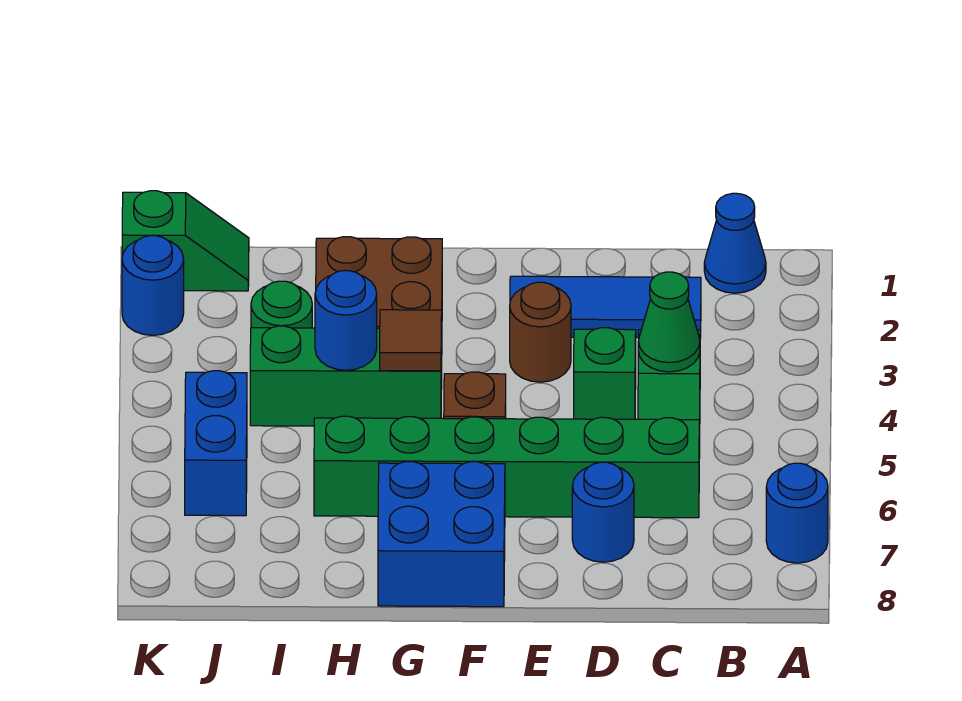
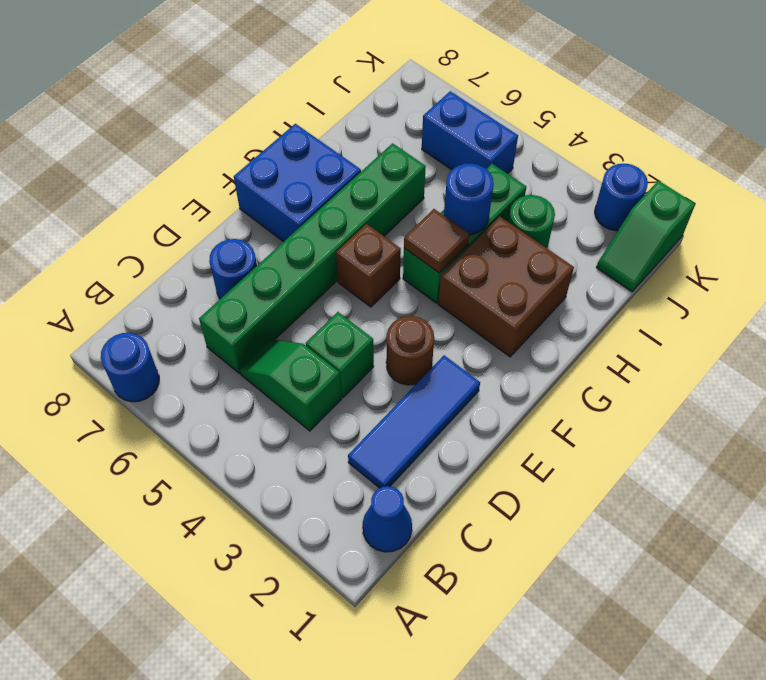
green cone C4 level 2 -> none

